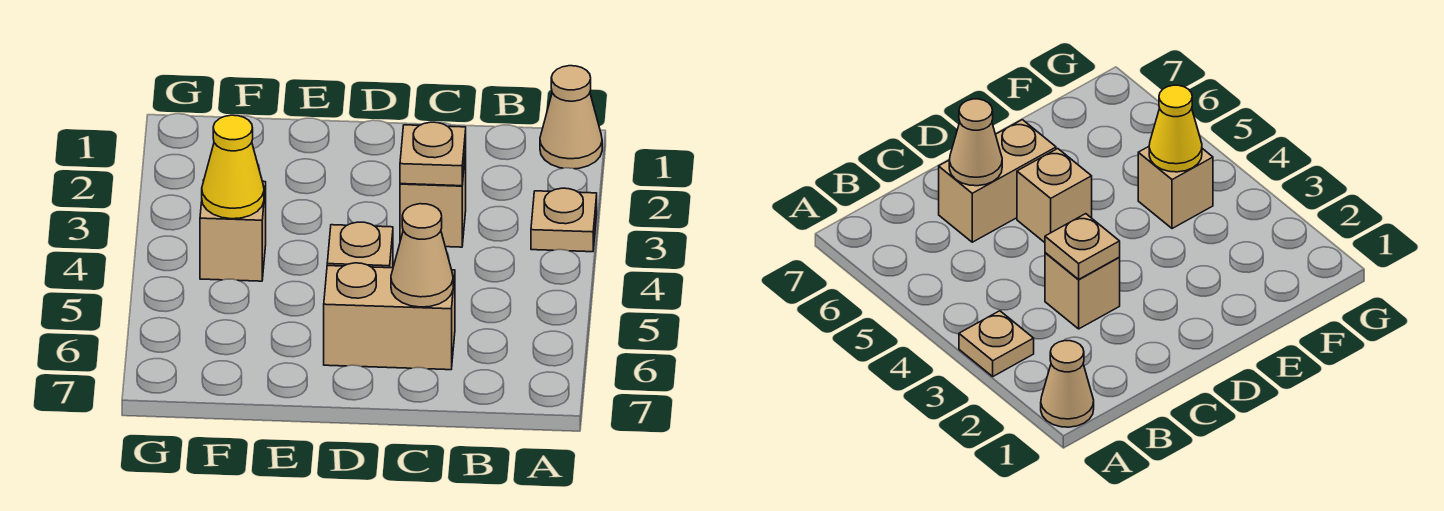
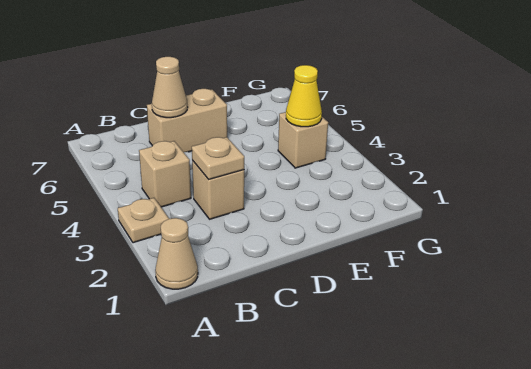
tan brick D5 level 1 -> tan brick B4 level 1

